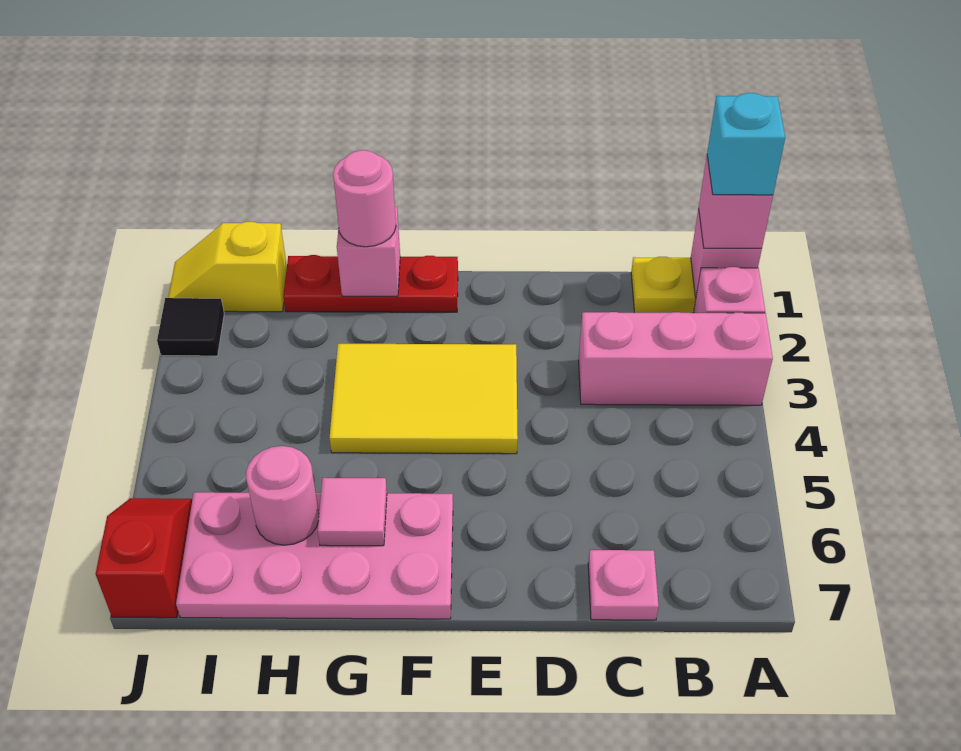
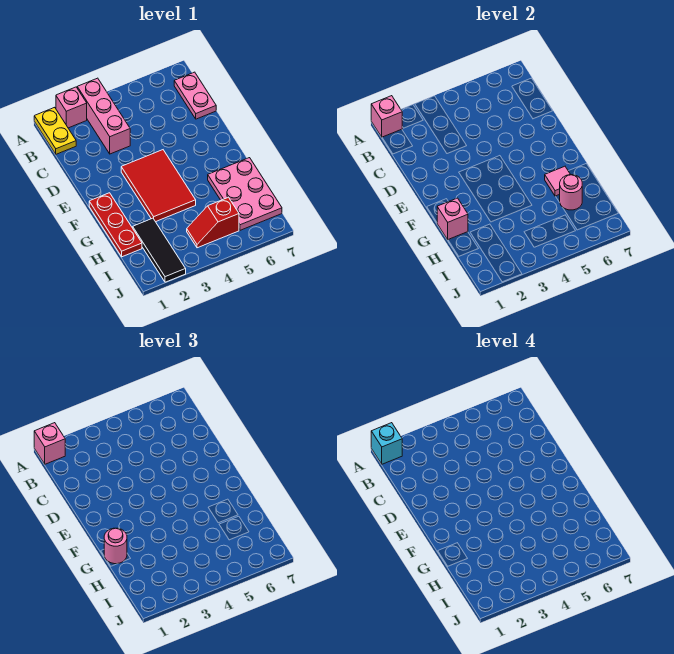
pink plate C7 level 1 -> pink plate B7:C7 level 1
yellow tile E3:G4 level 1 -> red tile E3:G4 level 1
pink plate F6:I7 level 1 -> pink plate G6:I7 level 1
yellow slope I1:J1 level 1 top I -> none
black tile J2 level 1 -> black tile H2:J2 level 1
red slope J6:J7 level 1 top 7 -> red slope I4:I5 level 1 top 5

